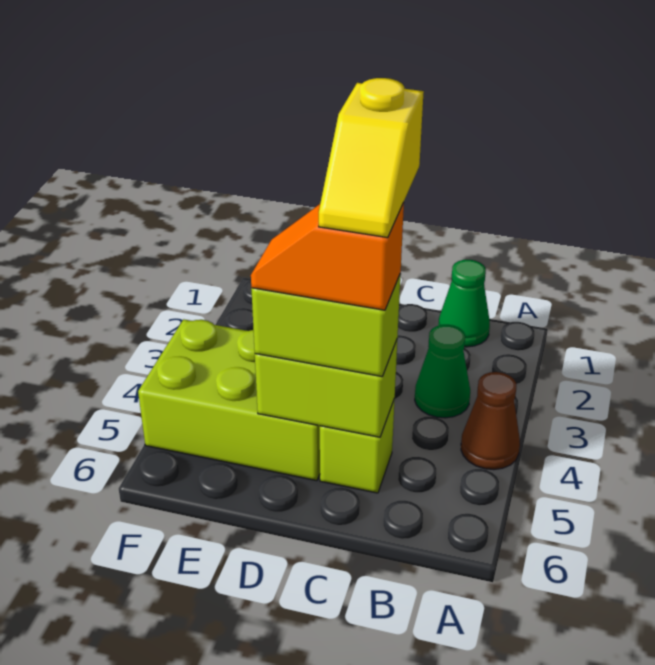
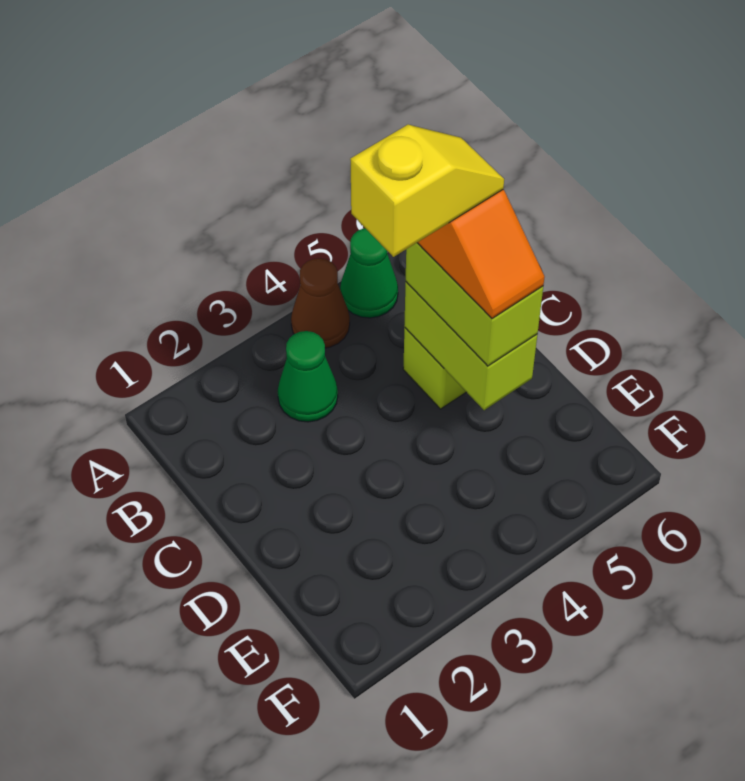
green cone B1 level 1 -> green cone A5 level 1
lime brick D4:F5 level 1 -> none

